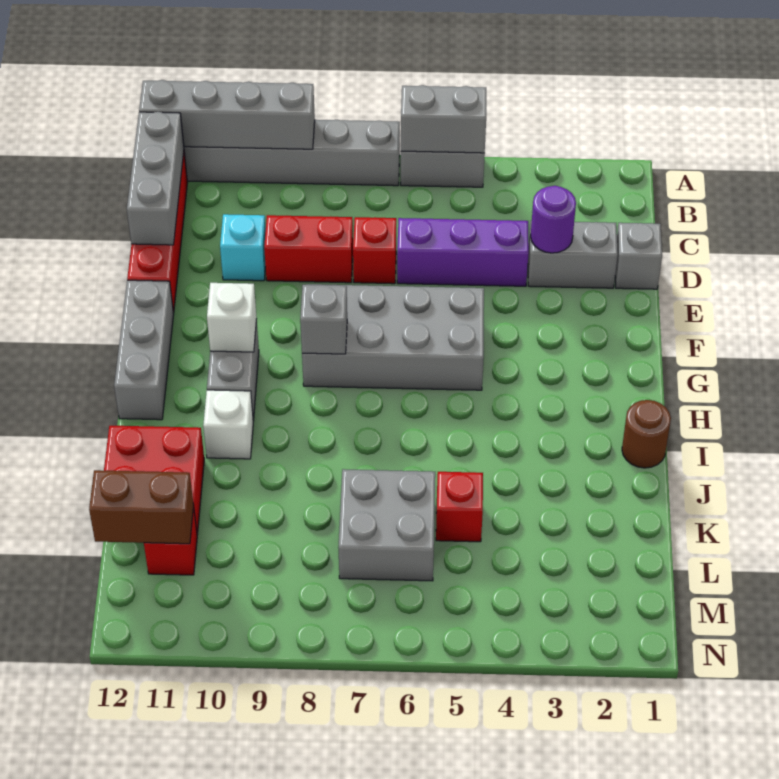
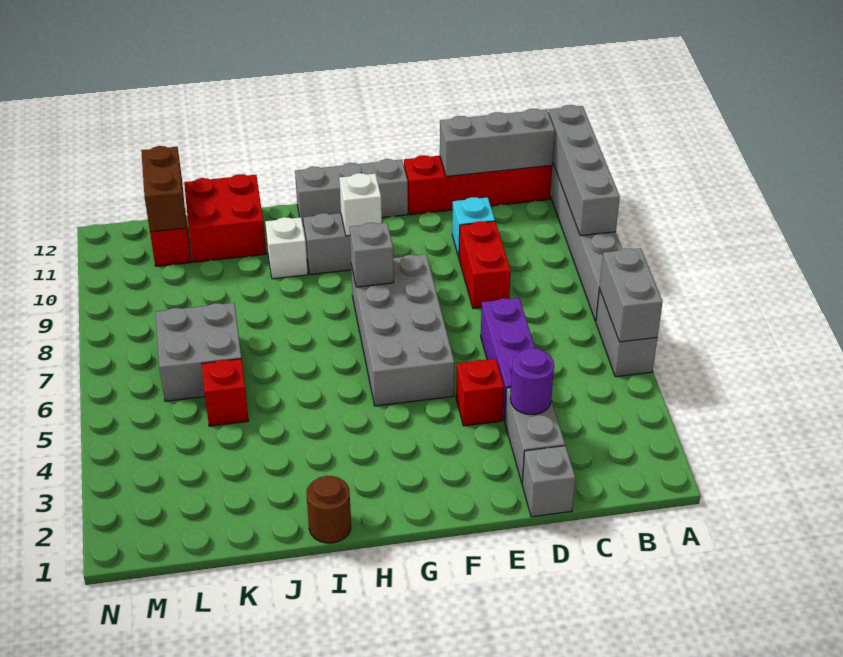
red brick D7 level 1 -> red brick E4 level 1

